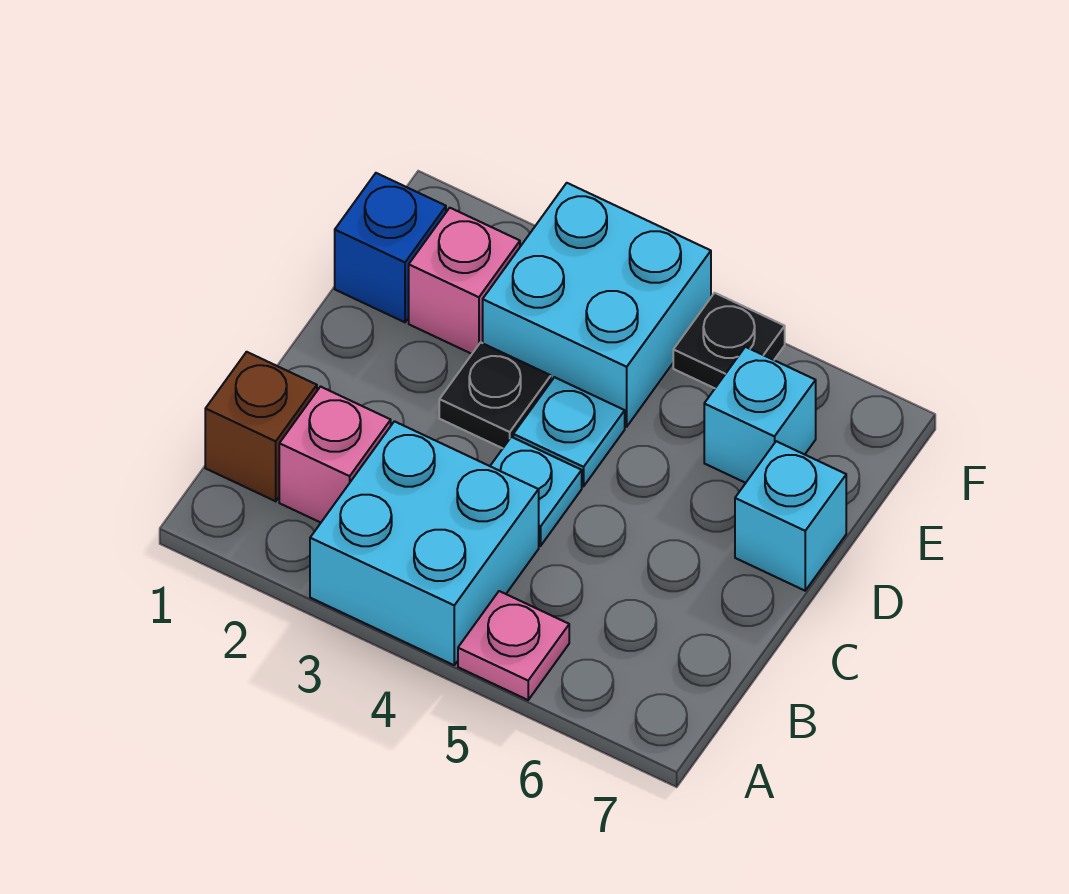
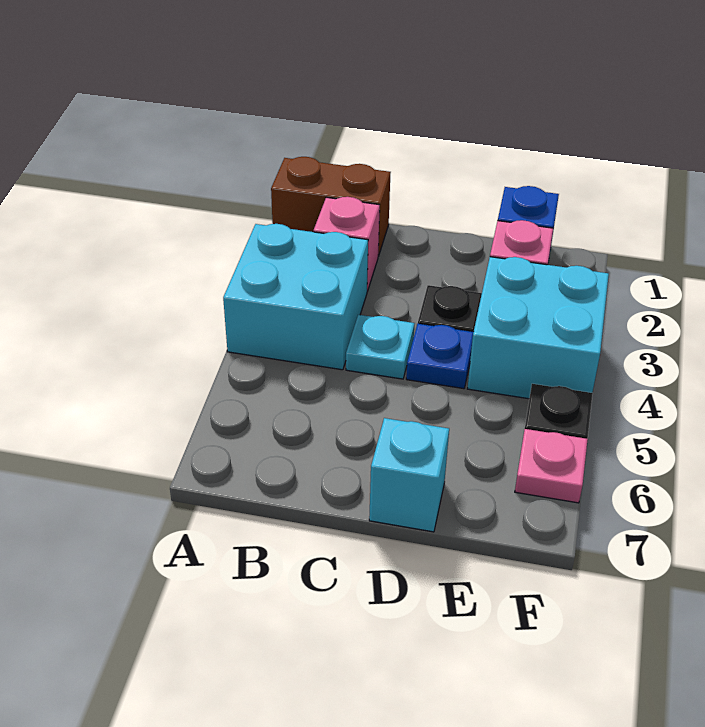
pink plate A5 level 1 -> pink plate F6 level 1
brown brick B1 level 1 -> brown brick A1:B1 level 1
cyan plate D4 level 1 -> blue plate D4 level 1
cyan brick E6 level 1 -> none

